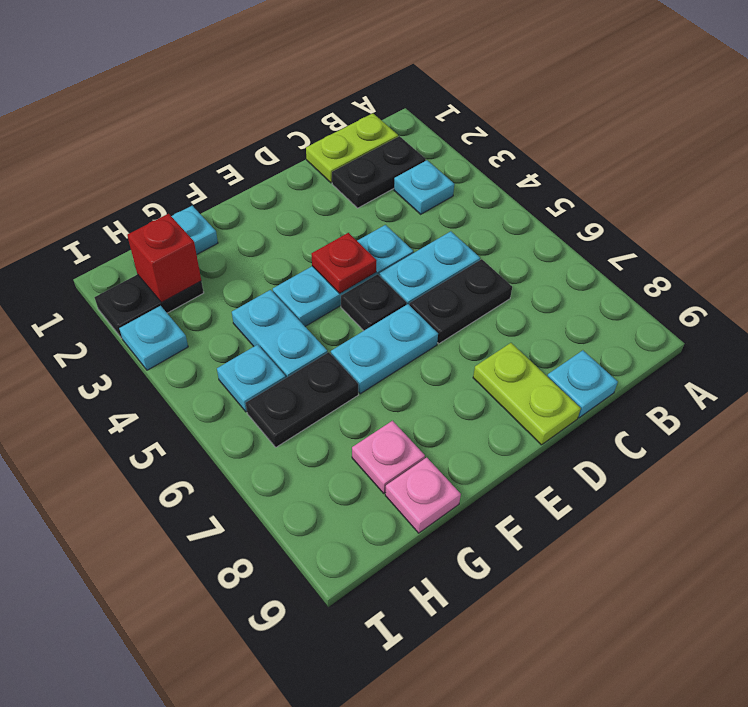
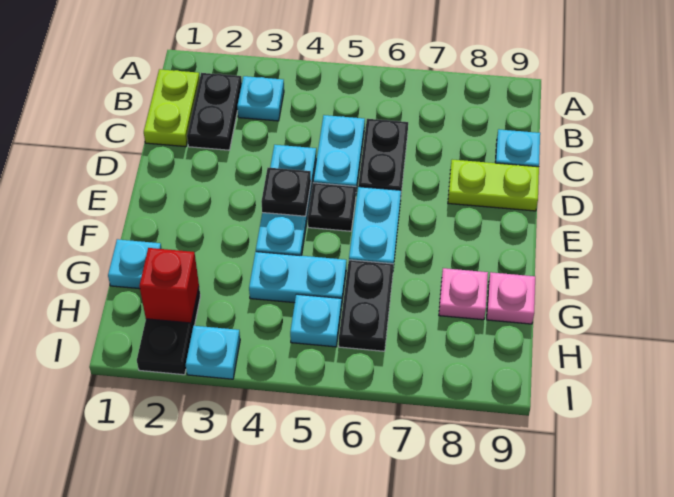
red plate E4 level 2 -> black plate E4 level 2

